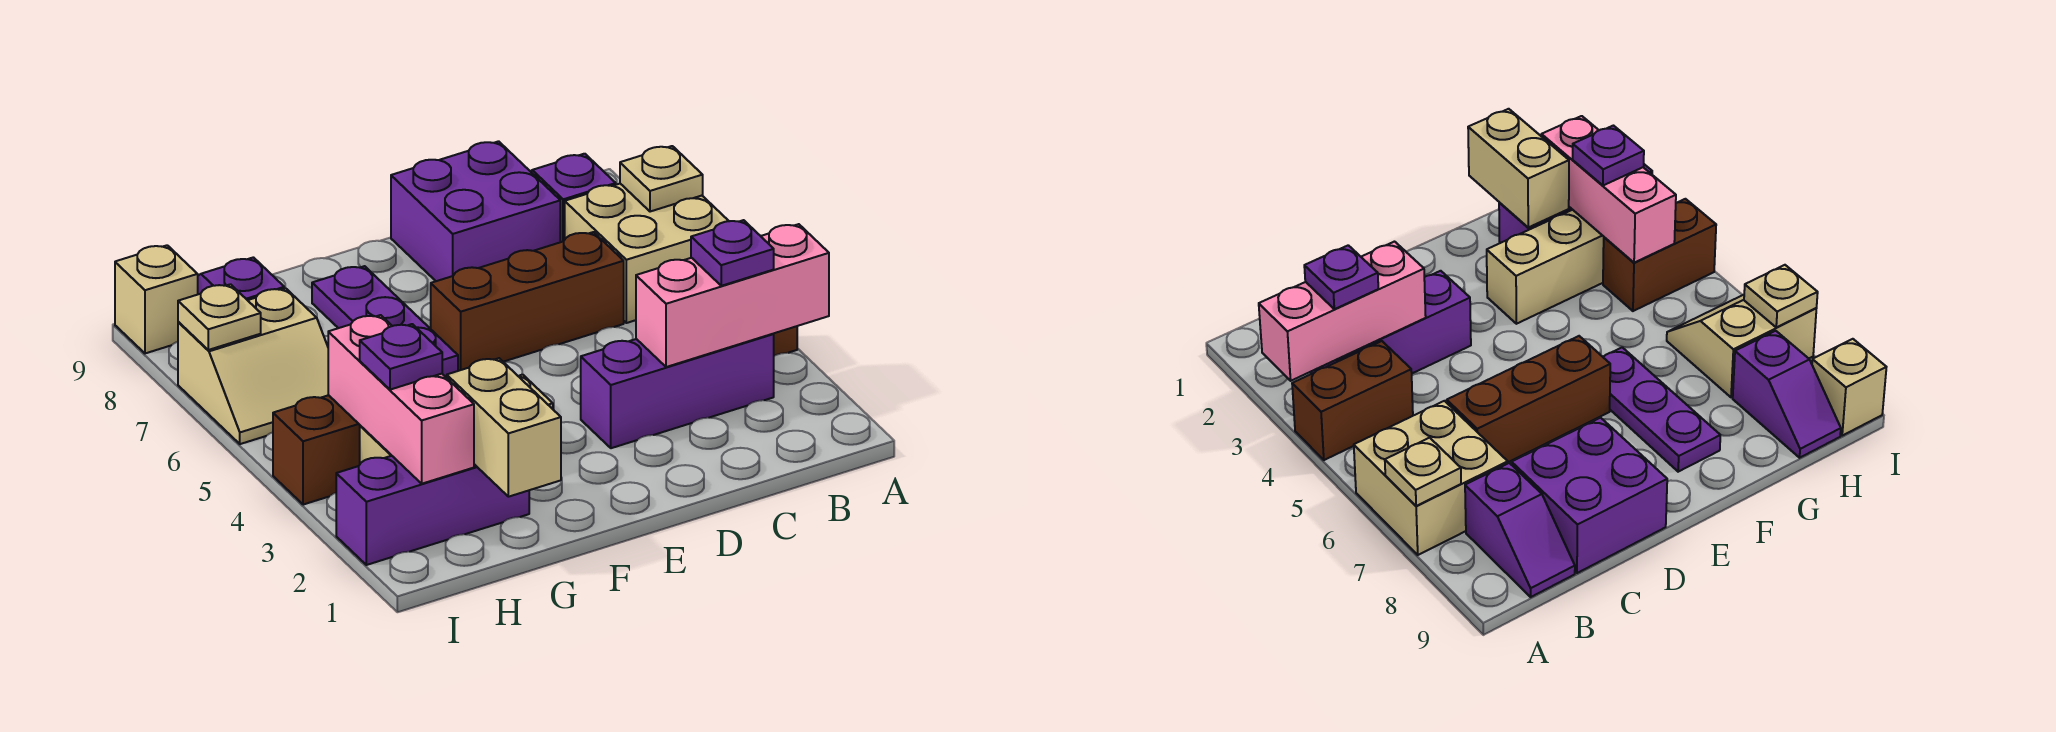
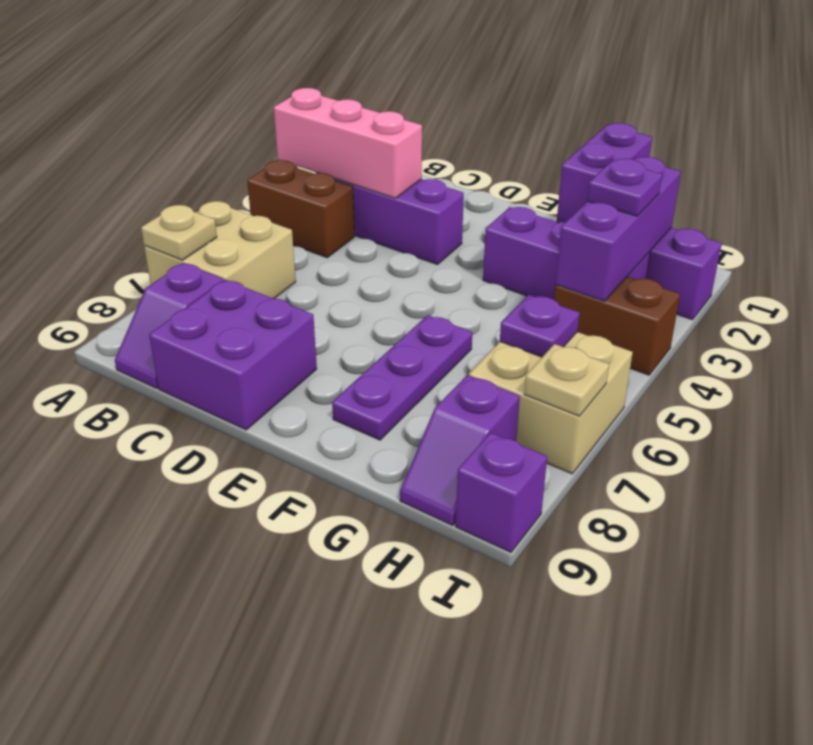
purple plate B3 level 3 -> purple plate H6 level 2
brown brick C6:E6 level 1 -> none
tan brick F3:H3 level 1 -> purple brick F3:H3 level 1
tan brick G1:G2 level 2 -> purple brick G1:G2 level 2
pink brick H2:H4 level 2 -> purple brick H2:H4 level 2
tan slope H6:I7 level 1 top 7 -> tan brick H6:I7 level 1
tan brick I9 level 1 -> purple brick I9 level 1

